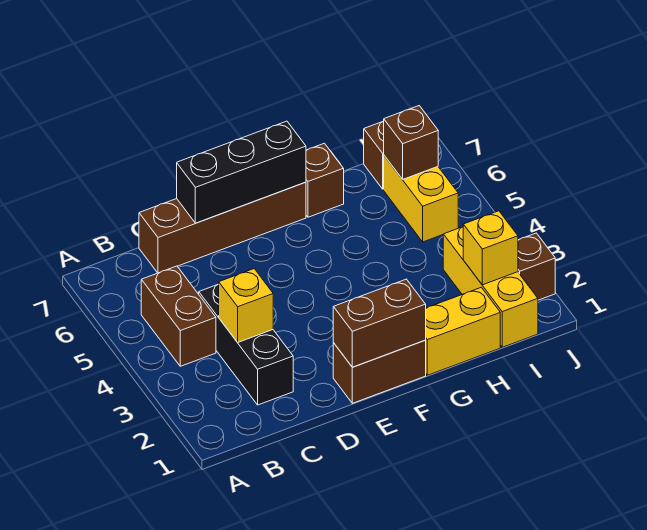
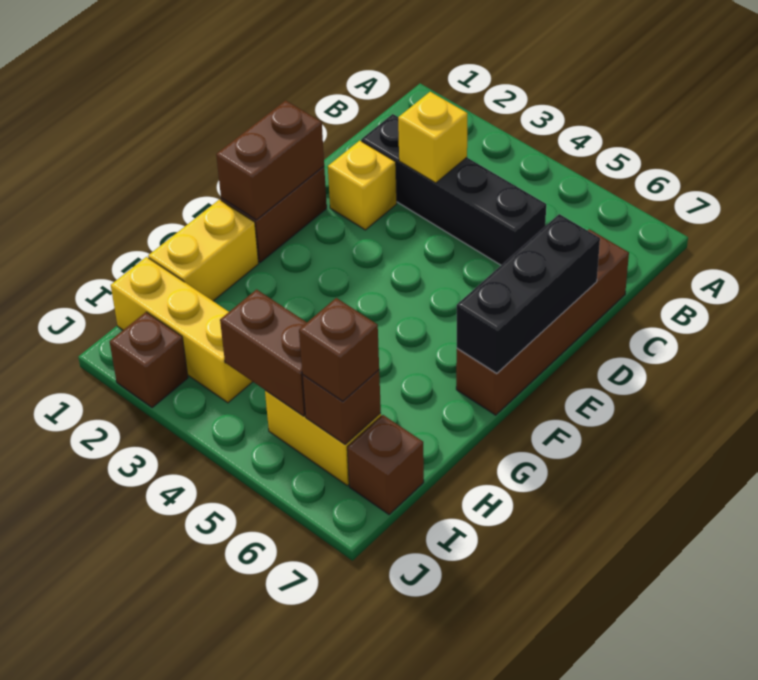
brown brick B4:B5 level 1 -> brown brick I4:I5 level 2
black brick C2:C4 level 1 -> black brick C2:C5 level 1
brown brick G7 level 1 -> brown brick I6 level 3
yellow brick I2 level 2 -> yellow brick D2 level 1

